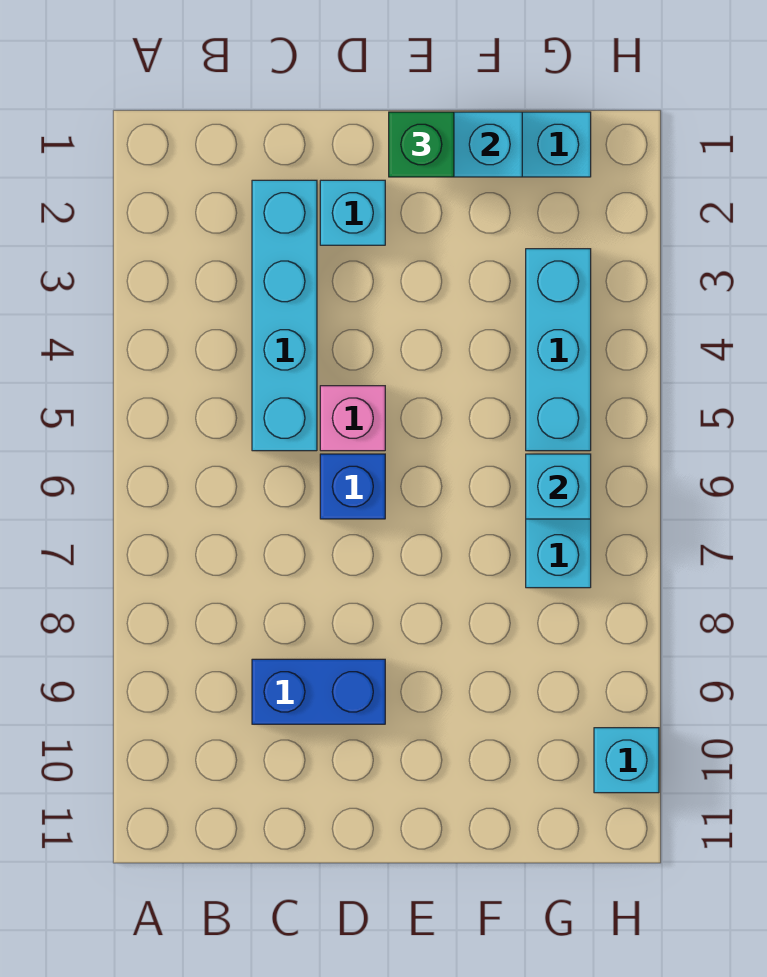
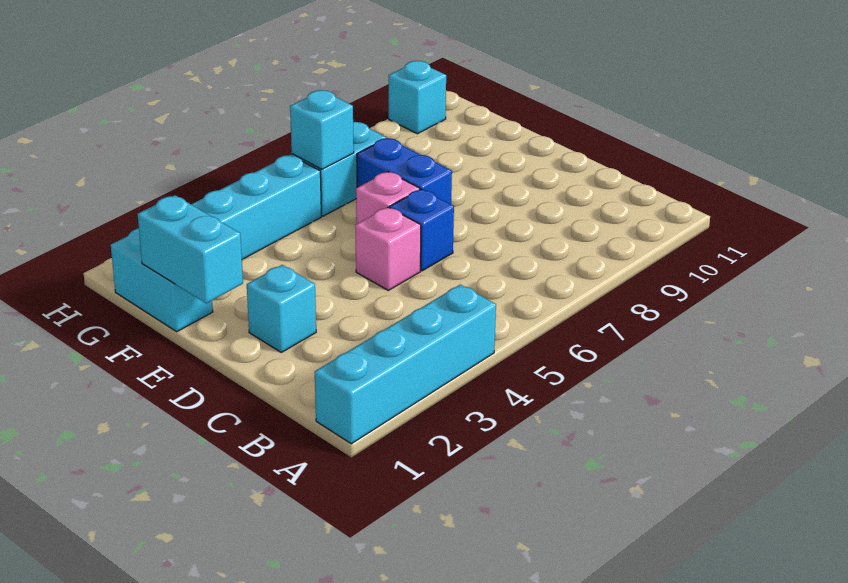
cyan brick C2:C5 level 1 -> cyan brick A1:A4 level 1
blue brick C9:D9 level 1 -> blue brick E7:F7 level 1
green brick E1 level 3 -> none
none -> pink brick E6 level 1

